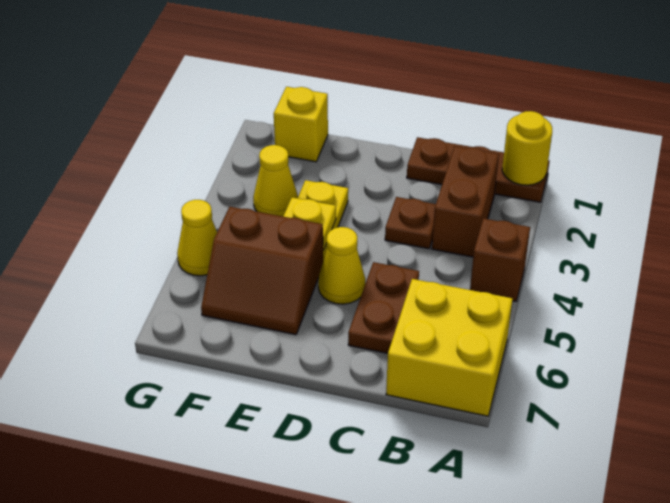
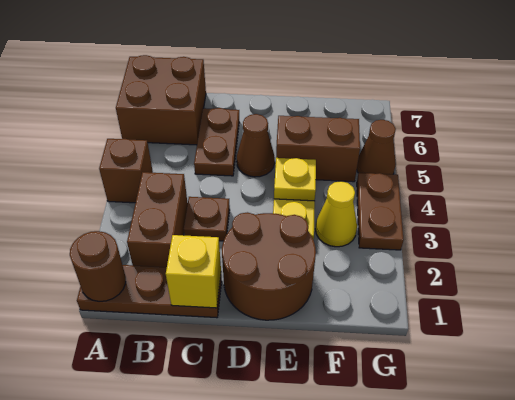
yellow round brick A1 level 2 -> brown round brick A1 level 2
yellow brick A6:B7 level 1 -> brown brick A6:B7 level 1
none -> brown round brick D1:E2 level 1
yellow cone D5 level 1 -> brown cone D5 level 1
yellow brick F1 level 1 -> yellow brick C1 level 2
none -> brown plate G3:G4 level 1
yellow cone G5 level 1 -> brown cone G5 level 1

